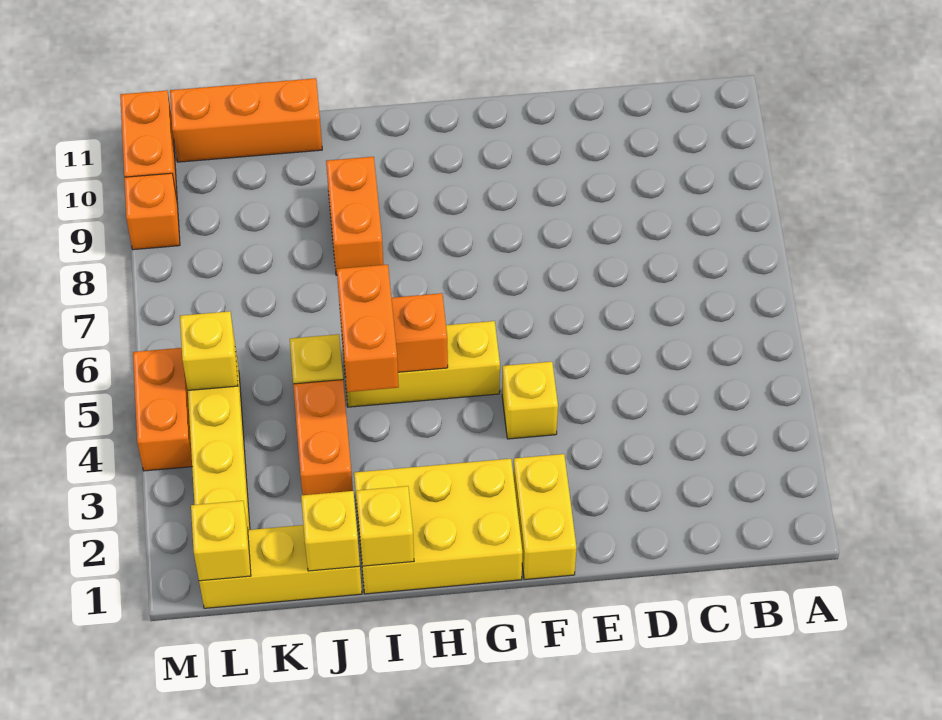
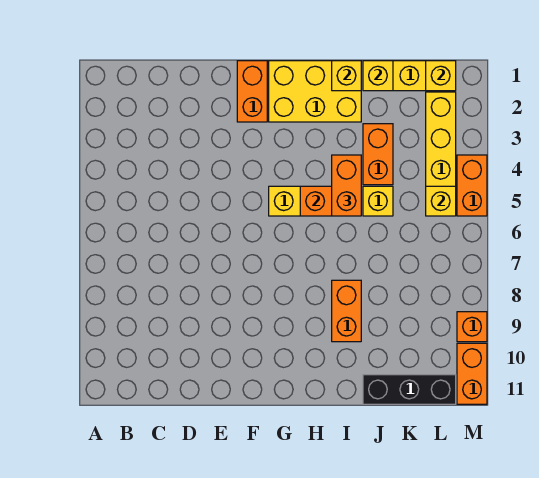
yellow brick F1:F2 level 1 -> orange brick F1:F2 level 1
yellow brick F4 level 1 -> none
orange brick J11:L11 level 1 -> black brick J11:L11 level 1

